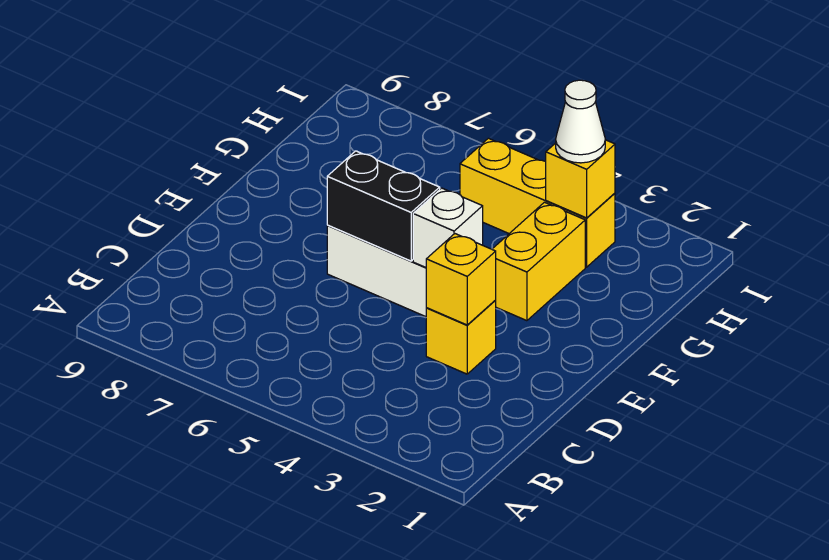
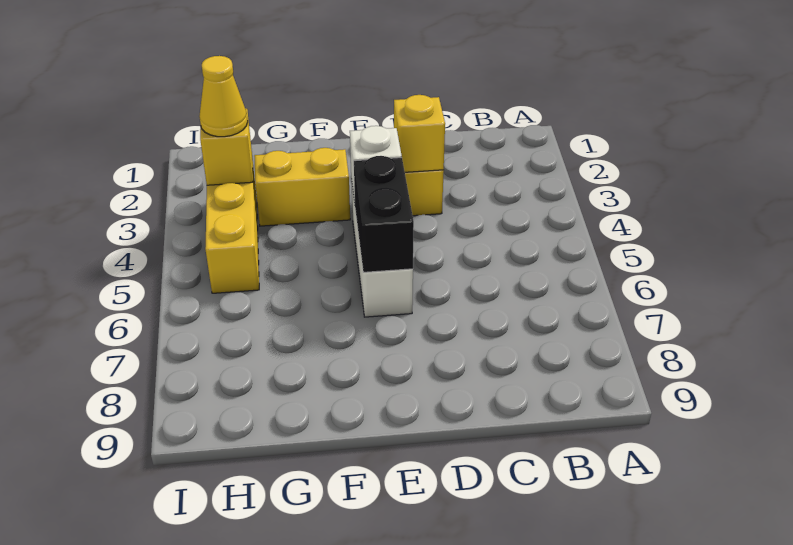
white cone H3 level 3 -> yellow cone H3 level 3

